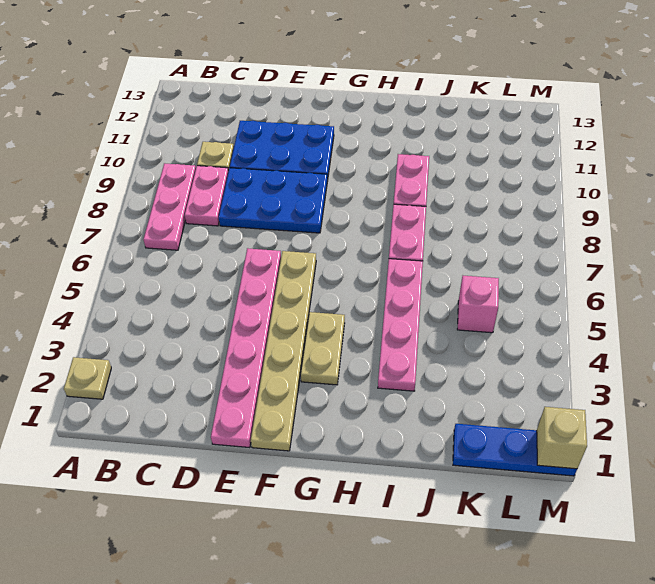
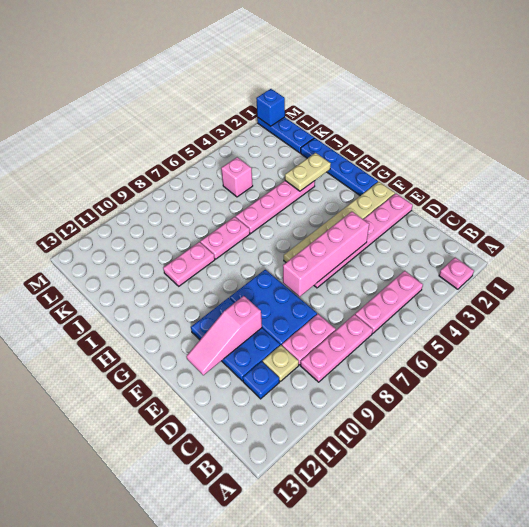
tan plate A2 level 1 -> pink plate A2 level 1
none -> pink plate B4:B6 level 1
none -> blue plate C11 level 1
none -> pink brick E4:E7 level 2
none -> pink slope E10:E12 level 2 top 10
none -> blue plate G1:J1 level 1
tan plate G3:G4 level 1 -> tan plate I2:I3 level 2
tan brick M1 level 2 -> blue brick M1 level 2

